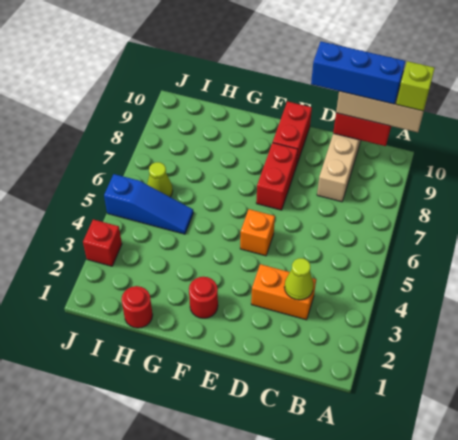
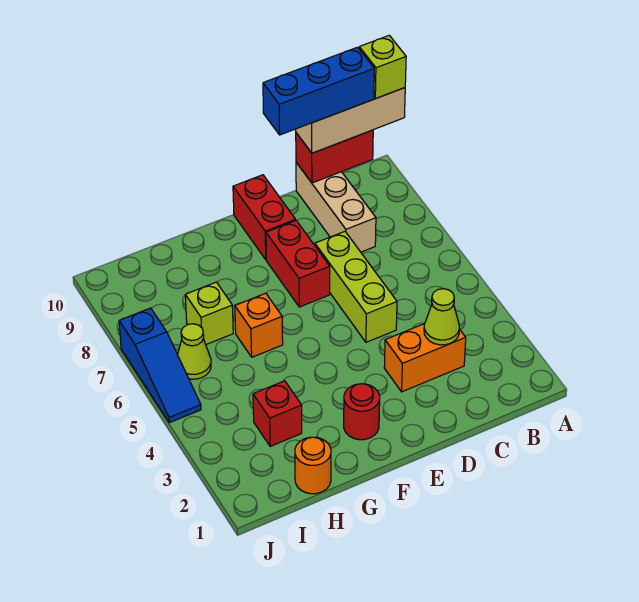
none -> lime brick D5:D7 level 1
orange brick E5 level 1 -> orange brick G6 level 1
red round brick H1 level 1 -> orange round brick H1 level 1
blue slope H5:J5 level 1 top J -> blue slope J5:J7 level 1 top 7
none -> lime brick H7 level 1
red brick J3 level 1 -> red brick H3 level 1

